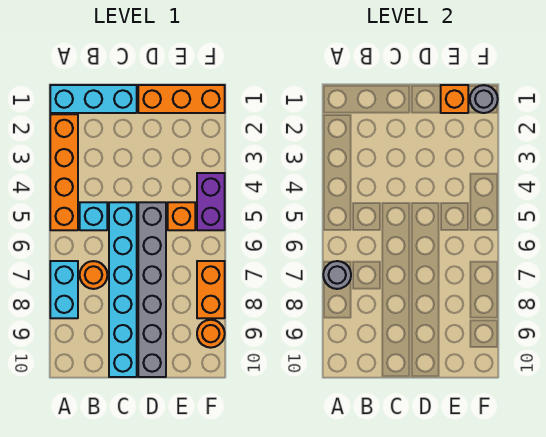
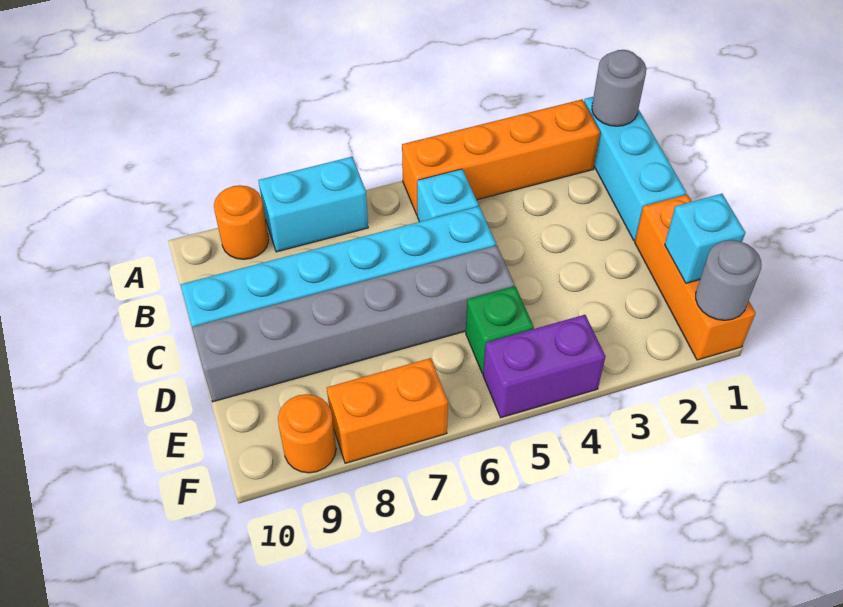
grey round brick A7 level 2 -> grey round brick A1 level 2
orange round brick B7 level 1 -> orange round brick A9 level 1
orange brick E1 level 2 -> cyan brick E1 level 2
orange brick E5 level 1 -> green brick E5 level 1

